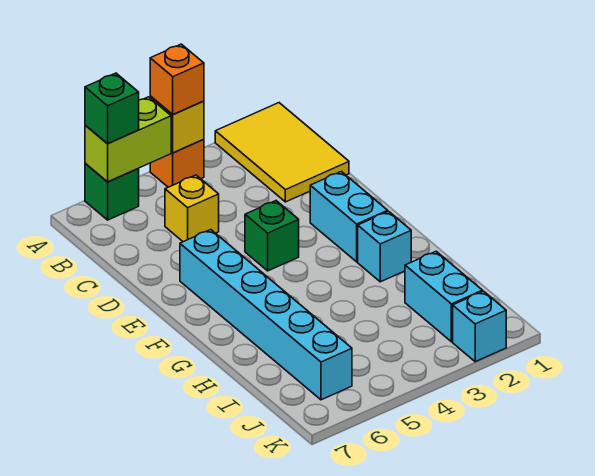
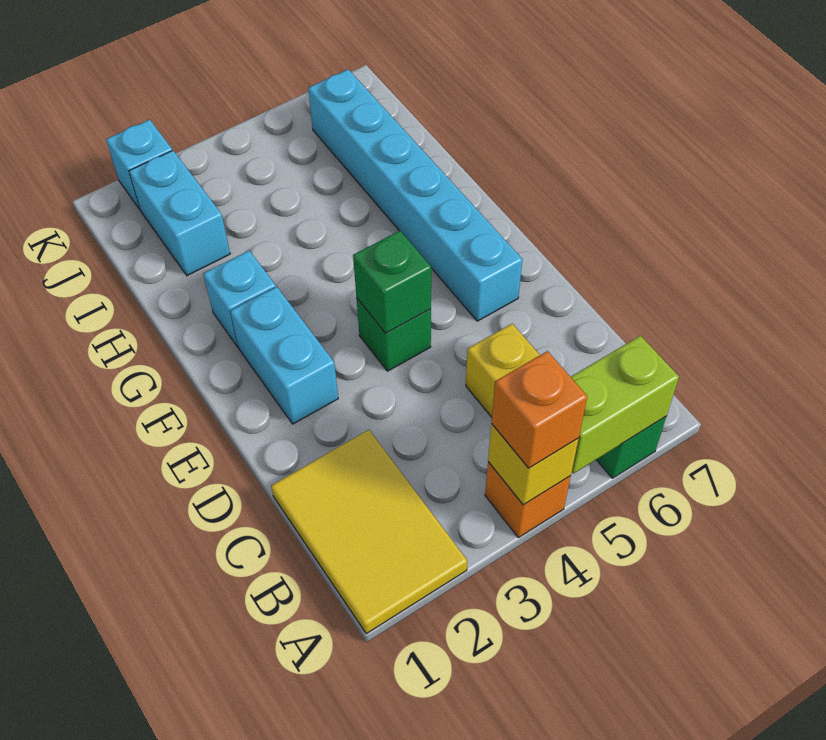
green brick A6 level 3 -> green brick E4 level 2

